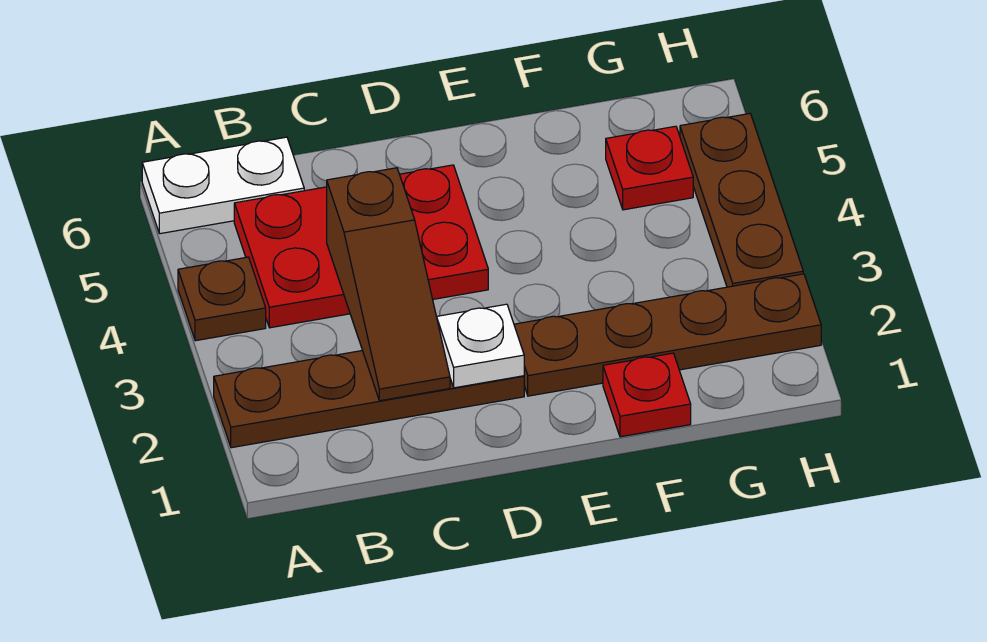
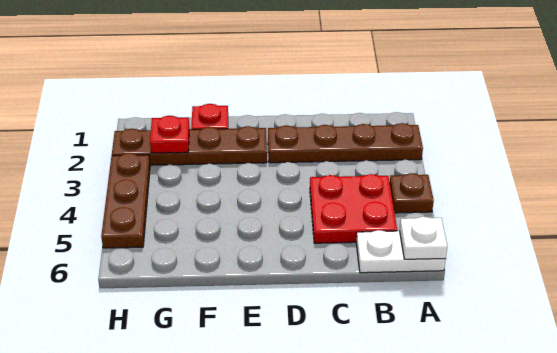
red plate B4:D5 level 1 -> red plate B4:C5 level 1
brown slope C2:C4 level 2 top 4 -> none
white plate D2 level 2 -> white plate A6 level 2
red plate G5 level 1 -> red plate G2 level 2

